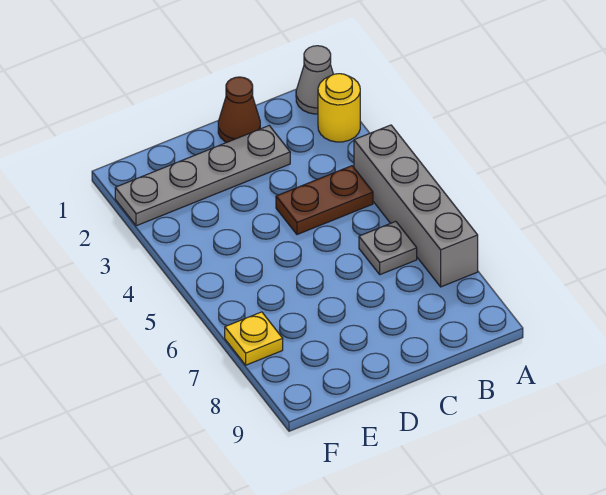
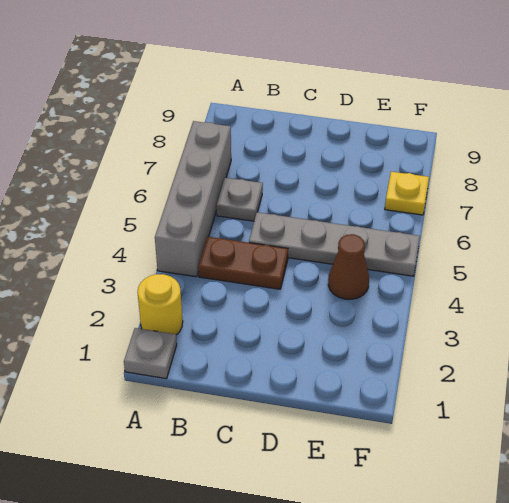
grey cone A1 level 1 -> grey plate A1 level 1
brown cone C1 level 1 -> brown cone E4 level 1
grey plate C2:F2 level 1 -> grey plate C5:F5 level 1

